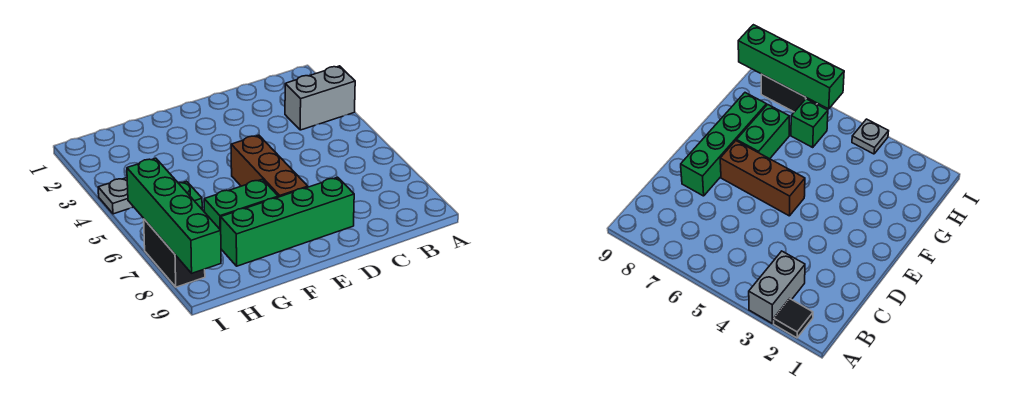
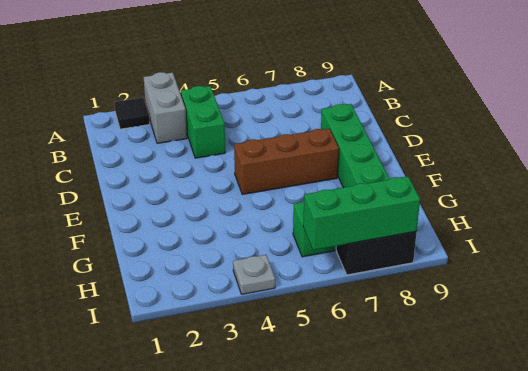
green brick F7:G7 level 1 -> green brick B4:C4 level 1
green brick I6:I9 level 2 -> green brick I6:I8 level 2

